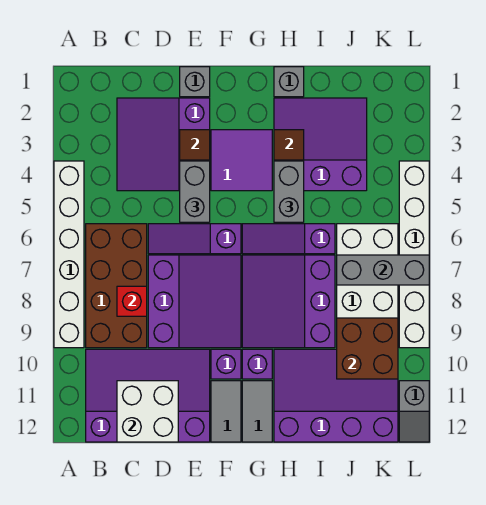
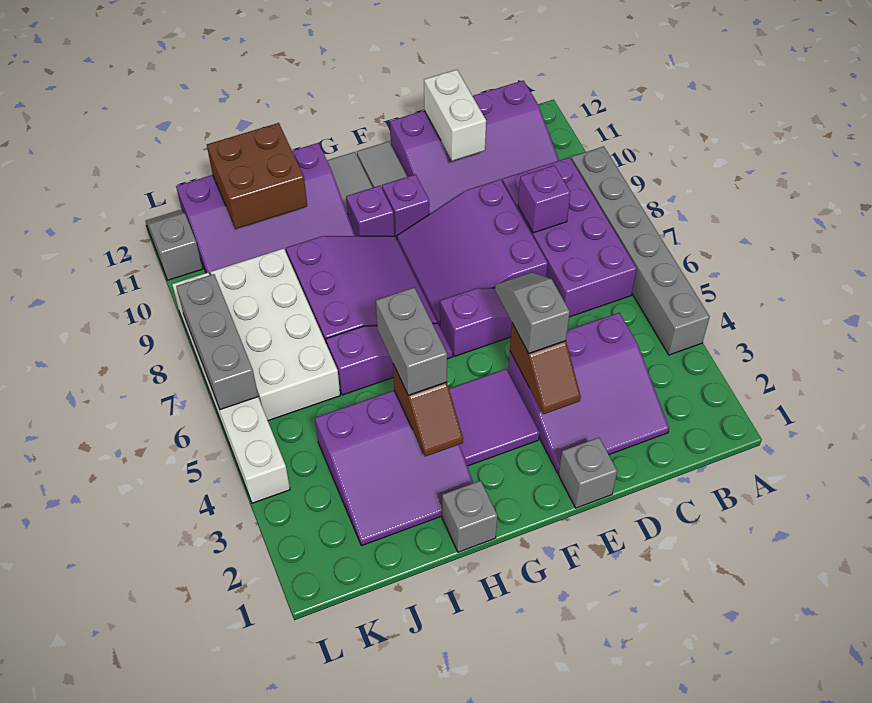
white brick A4:A9 level 1 -> grey brick A4:A9 level 1
brown brick B6:C9 level 1 -> purple brick B6:C9 level 1
purple slope C2:E4 level 1 top E -> purple slope C2:E4 level 1 top 4
red brick C8 level 2 -> purple brick C8 level 2
white brick C11:D12 level 2 -> white brick D11:D12 level 2
grey brick E4:E5 level 3 -> grey slope E4:E5 level 3 top 4
grey brick J7:L7 level 2 -> grey brick L6:L8 level 2
brown brick J9:K10 level 2 -> brown brick I11:J12 level 2

